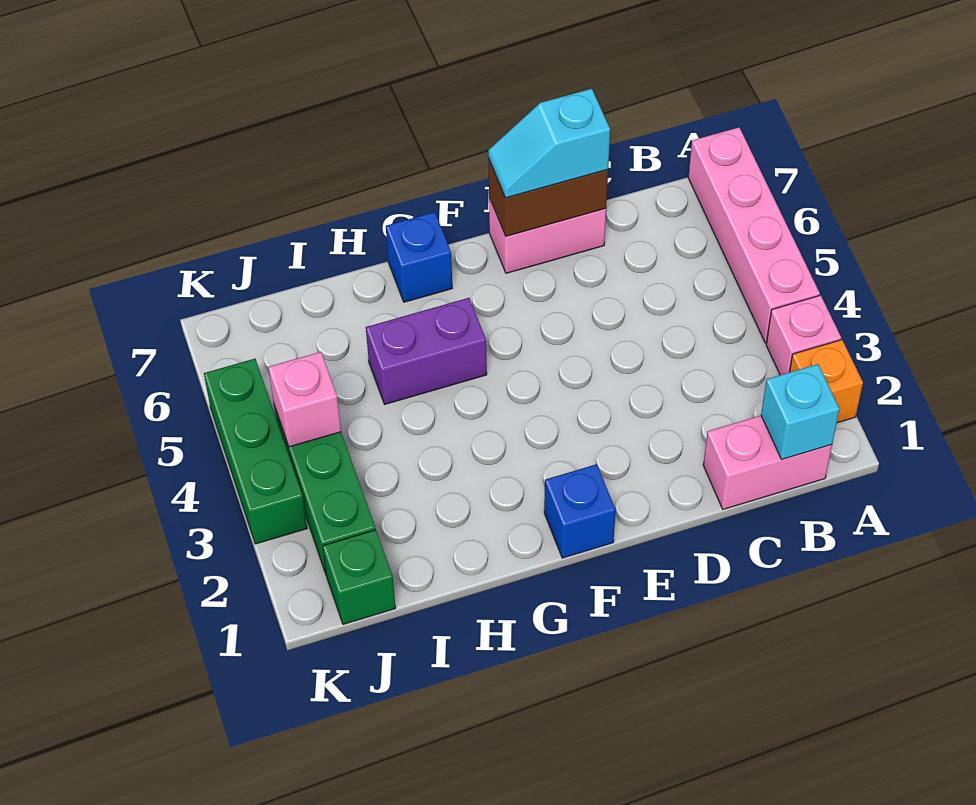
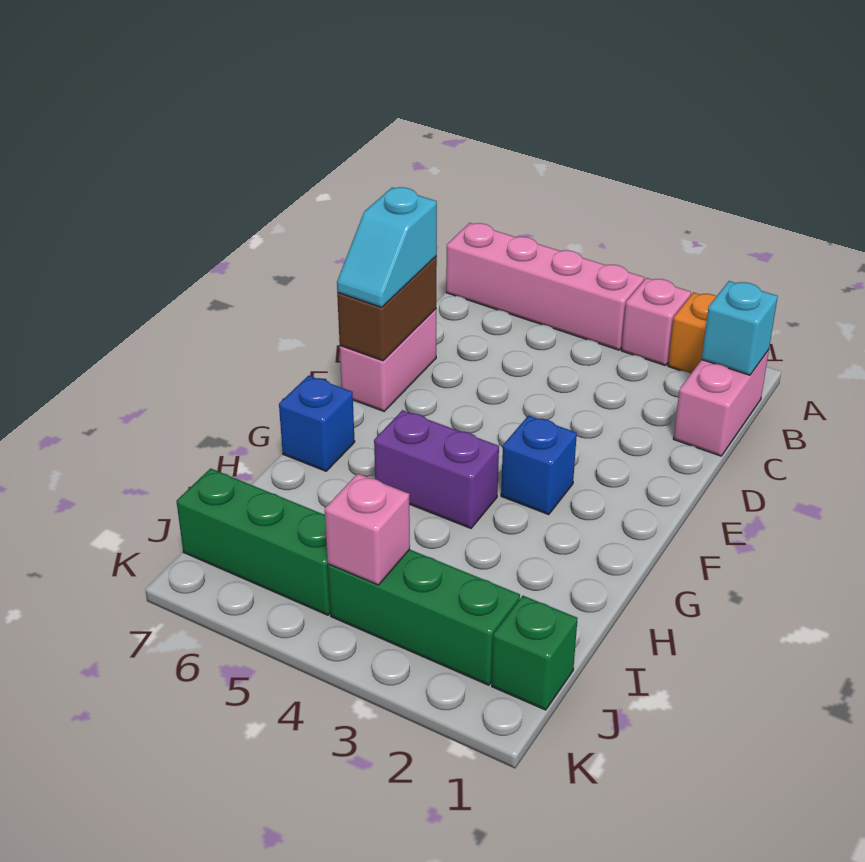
blue brick F1 level 1 -> blue brick F3 level 1
purple brick G5:H5 level 1 -> purple brick G4:G5 level 1
green brick K3:K5 level 1 -> green brick J5:J7 level 1

